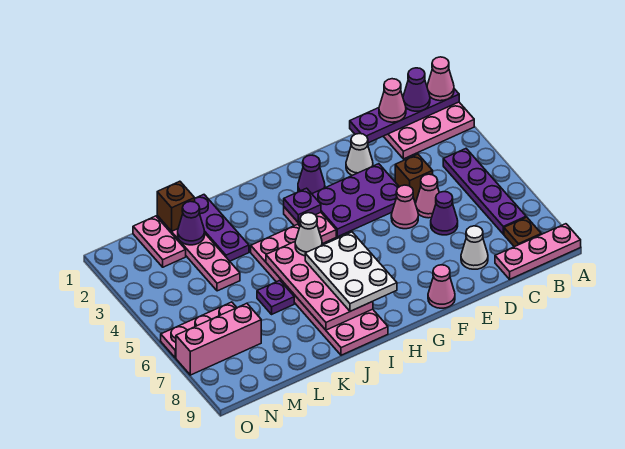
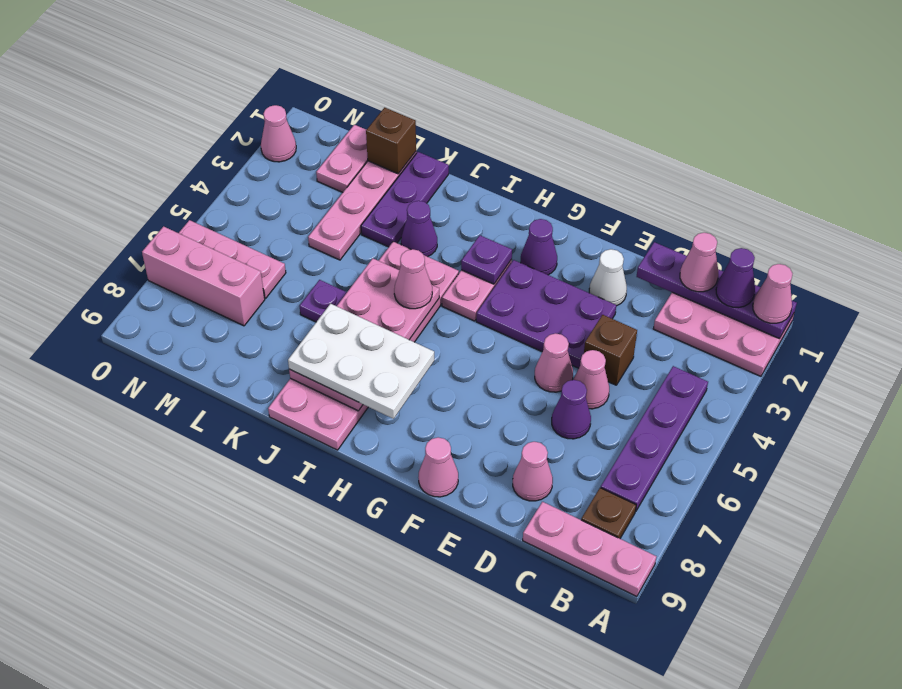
white cone D8 level 1 -> pink cone D8 level 1
white plate H6:I8 level 3 -> white plate H7:J8 level 3
white cone I5 level 3 -> pink cone I5 level 3
purple cone L2 level 2 -> purple cone J3 level 1
none -> pink cone O2 level 1

